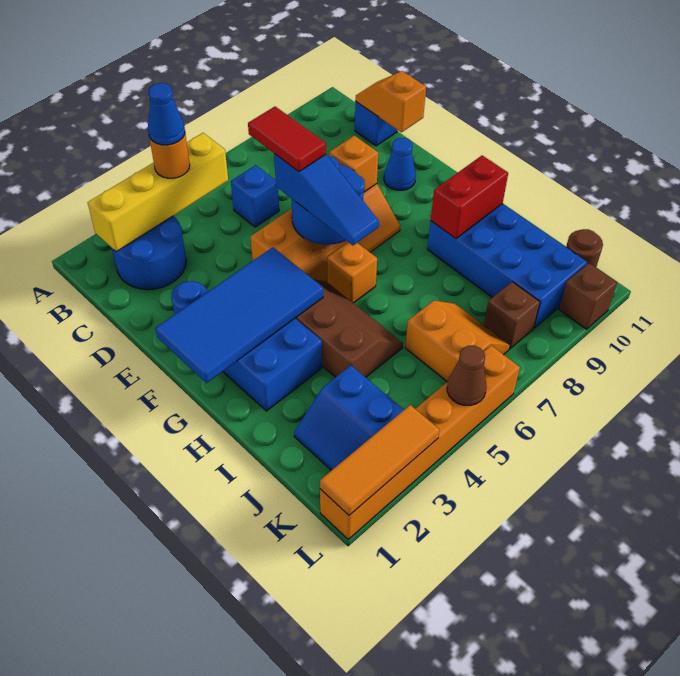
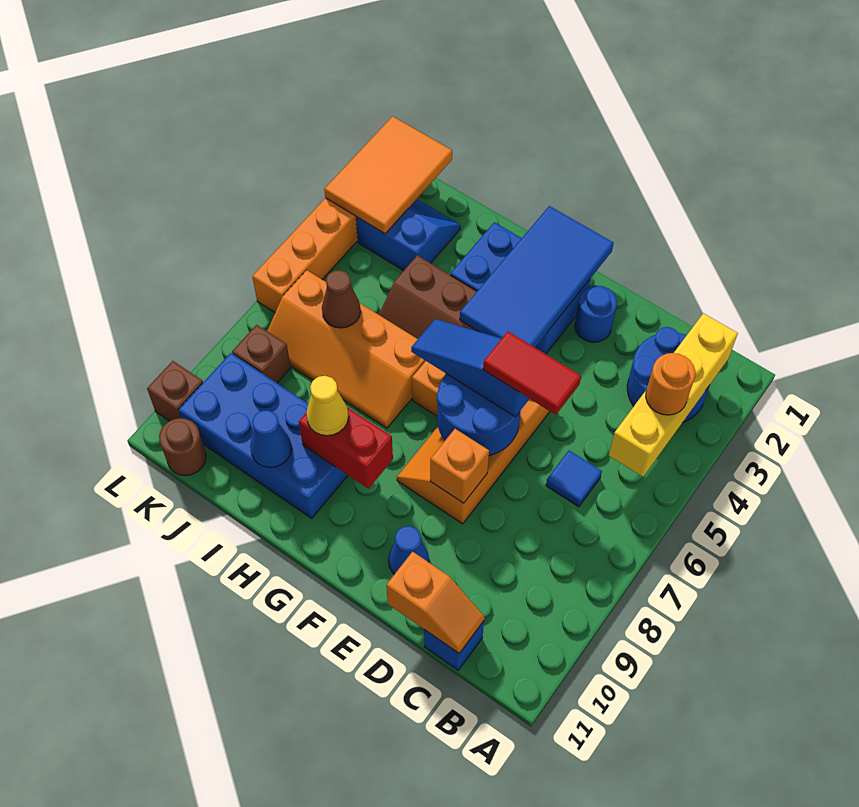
blue cone B4 level 4 -> blue cone I10 level 2
blue brick C6 level 1 -> blue tile C6 level 1
red brick H9:H10 level 2 -> red brick G9:H9 level 2
none -> yellow cone H9 level 3
orange slope J6:K7 level 1 top 6 -> orange slope H6:K7 level 1 top 6
orange tile L1:L3 level 2 -> orange tile K1:L3 level 2
brown cone L5 level 2 -> brown cone J6 level 2

